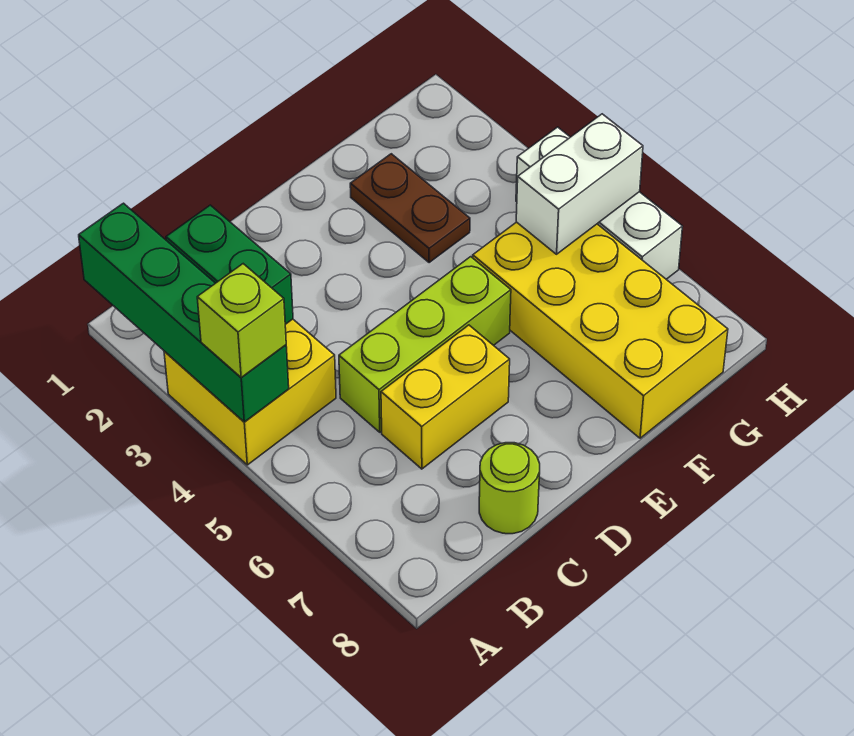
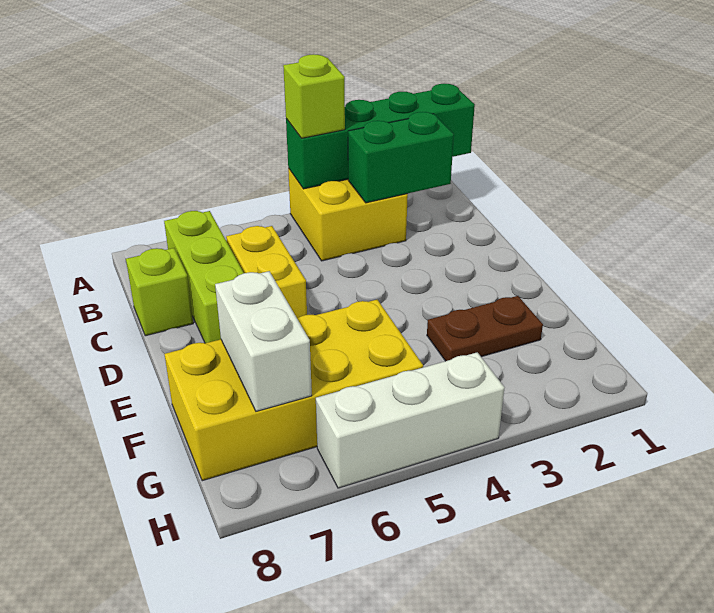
lime brick C5:E5 level 1 -> lime brick B7:D7 level 1
lime round brick C8 level 1 -> lime brick C8 level 1
white brick G5:H5 level 2 -> white brick F7:G7 level 2

